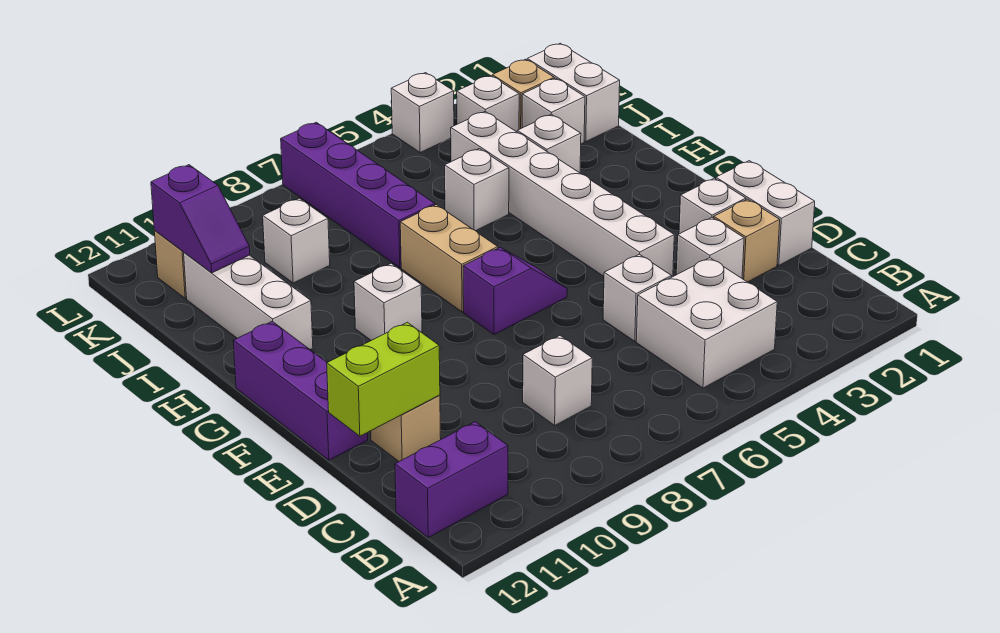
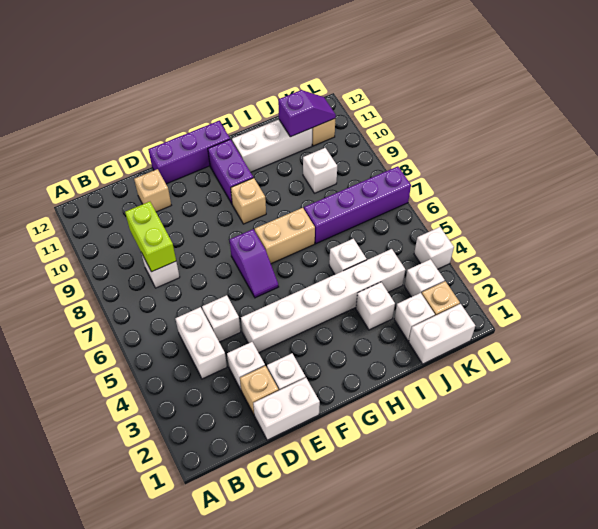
white brick B4:C5 level 1 -> white brick C4:C5 level 1
purple brick B11:B12 level 1 -> purple brick G10:G11 level 1
lime brick D11:D12 level 2 -> lime brick C8:C9 level 2
white brick G9 level 1 -> tan brick G9 level 1
purple slope J11:K11 level 2 top K -> purple slope J11:K11 level 2 top J

